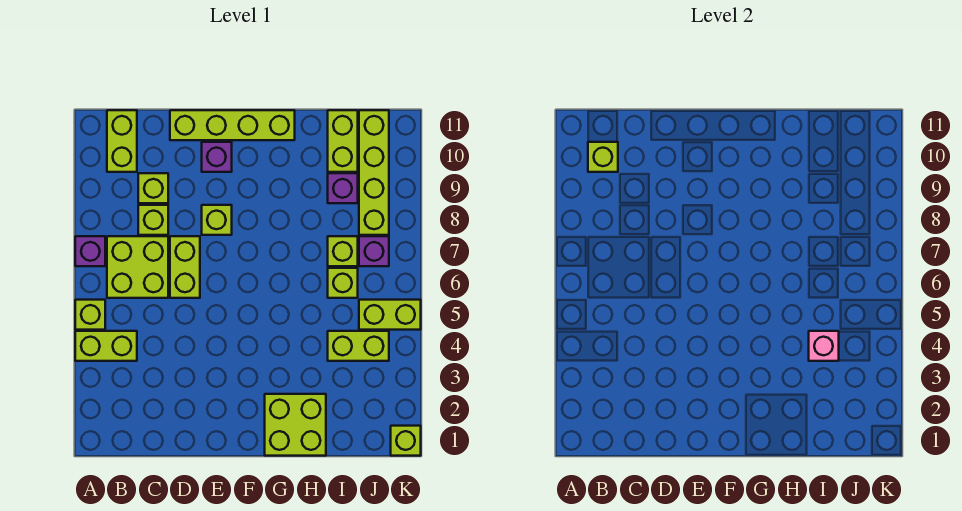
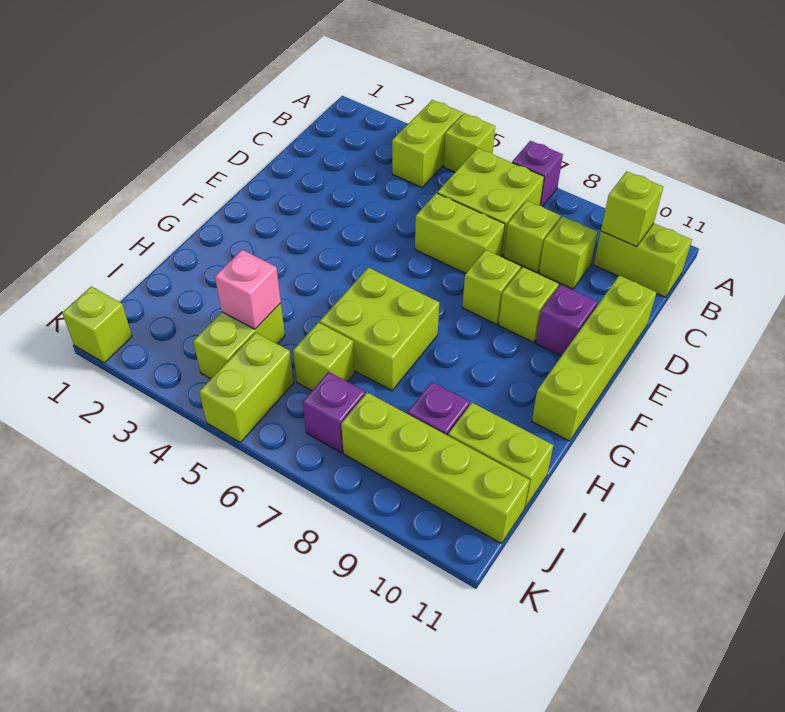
lime brick G1:H2 level 1 -> lime brick G6:H7 level 1
lime brick I7 level 1 -> lime brick E9 level 1

